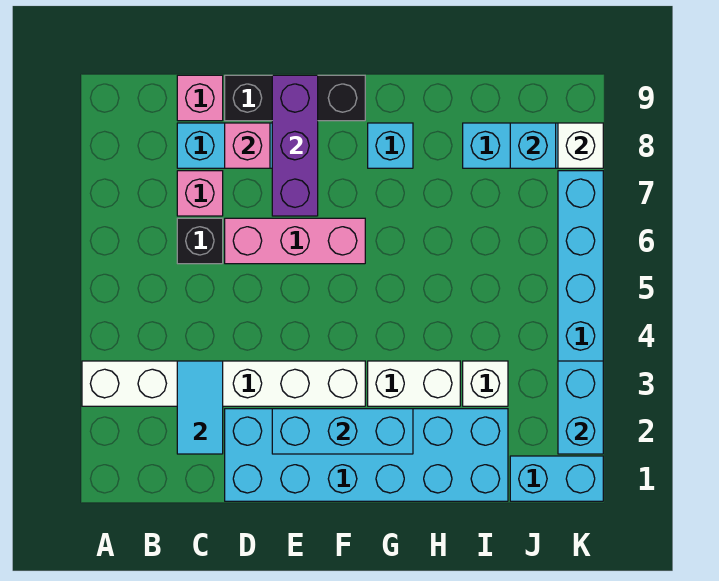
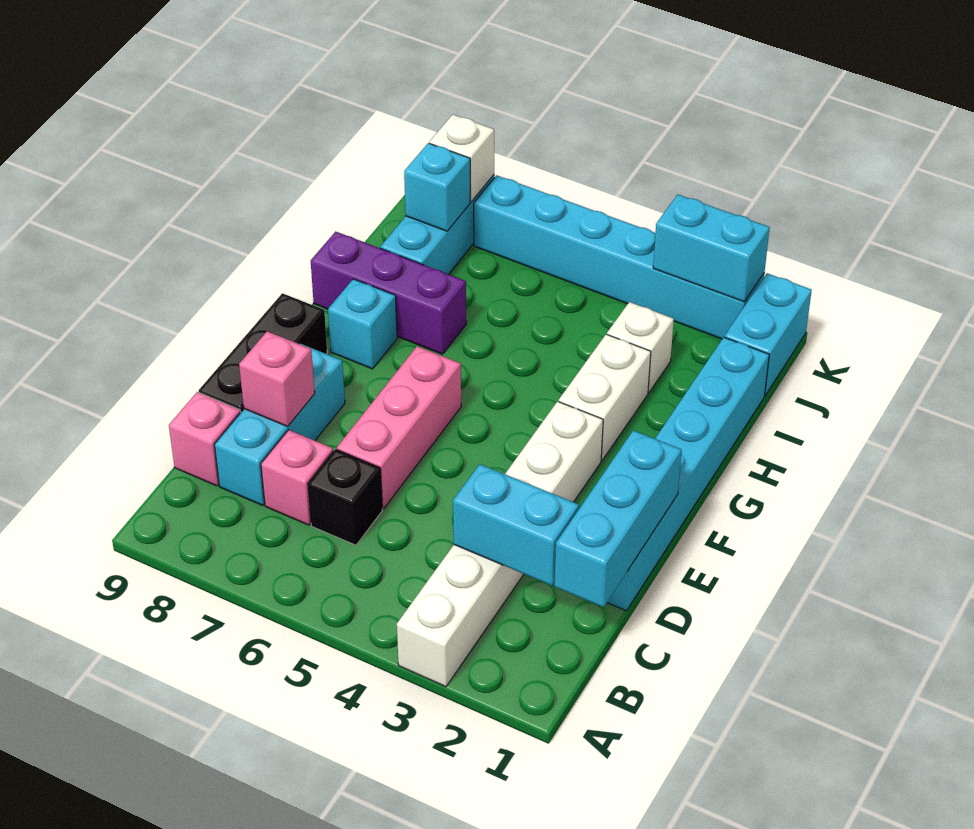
cyan tile C2:C3 level 2 -> cyan brick C2:C3 level 2
cyan brick D1:I2 level 1 -> cyan brick D1:I1 level 1
cyan brick E2:G2 level 2 -> cyan brick C1:E1 level 2
purple brick E7:E9 level 2 -> purple brick H7:H9 level 1

